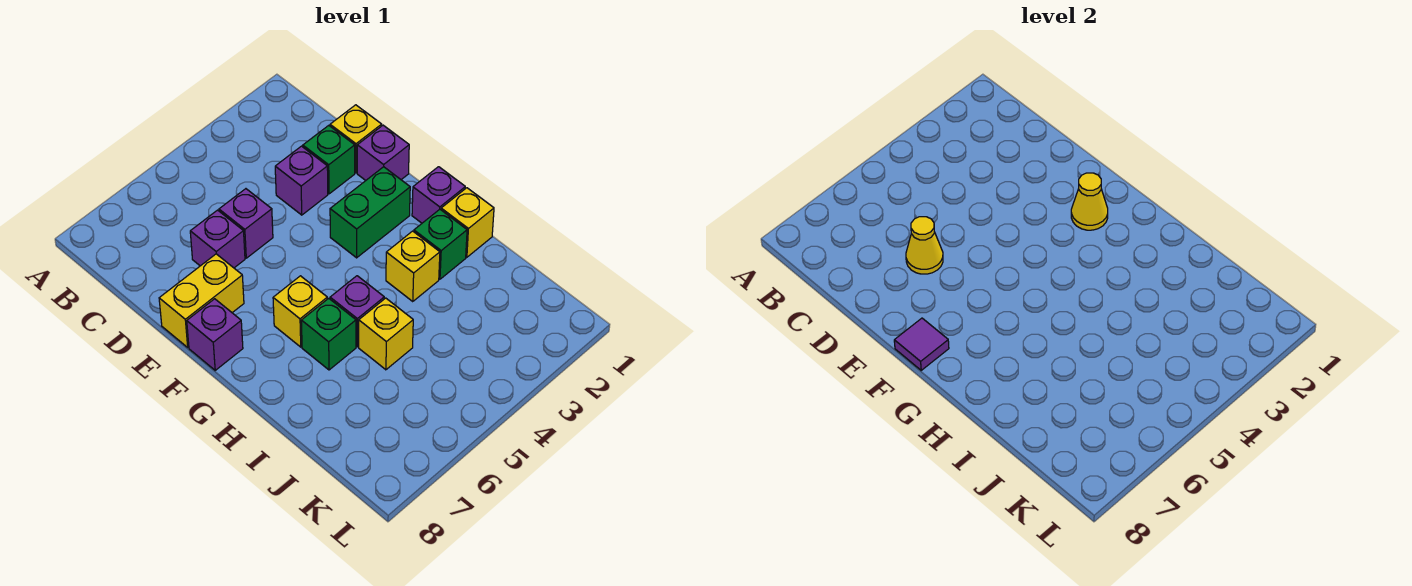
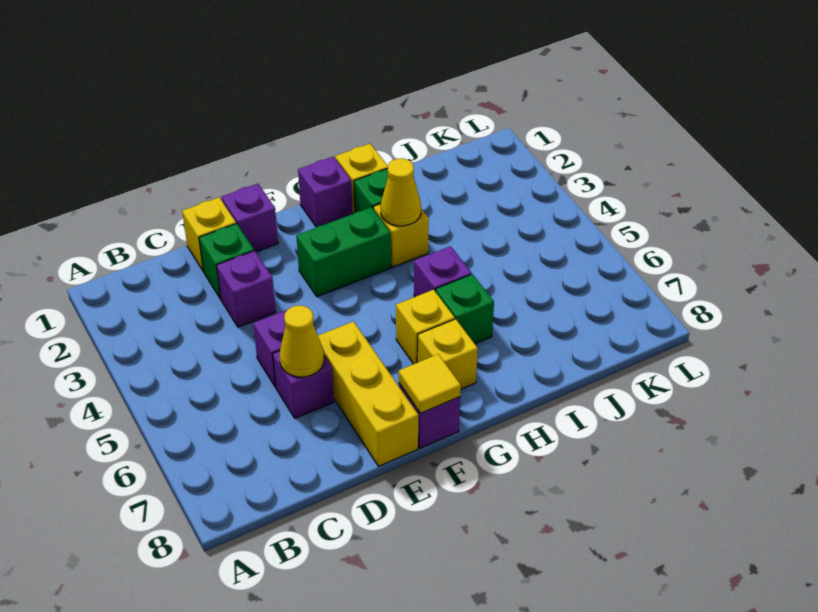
yellow brick E7:E8 level 1 -> yellow brick E6:E8 level 1
green brick F2:F3 level 1 -> green brick F3:G3 level 1
yellow cone F2 level 2 -> yellow cone H3 level 2
purple tile F8 level 2 -> yellow tile F8 level 2
yellow brick I5 level 1 -> yellow brick G7 level 1

